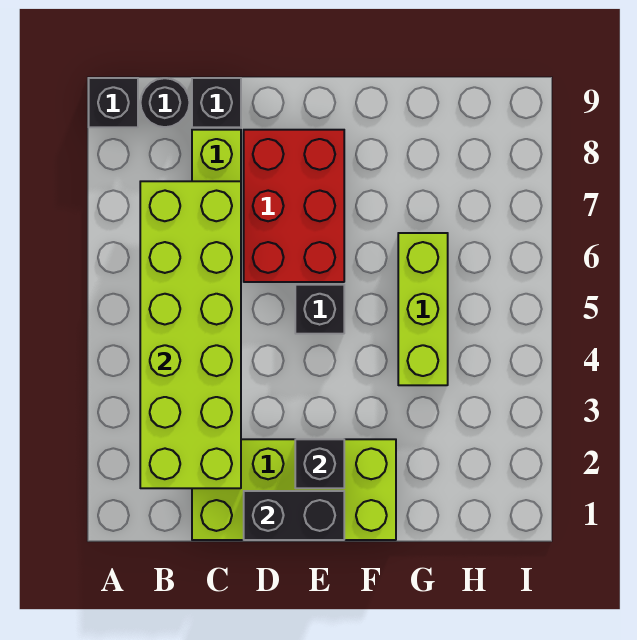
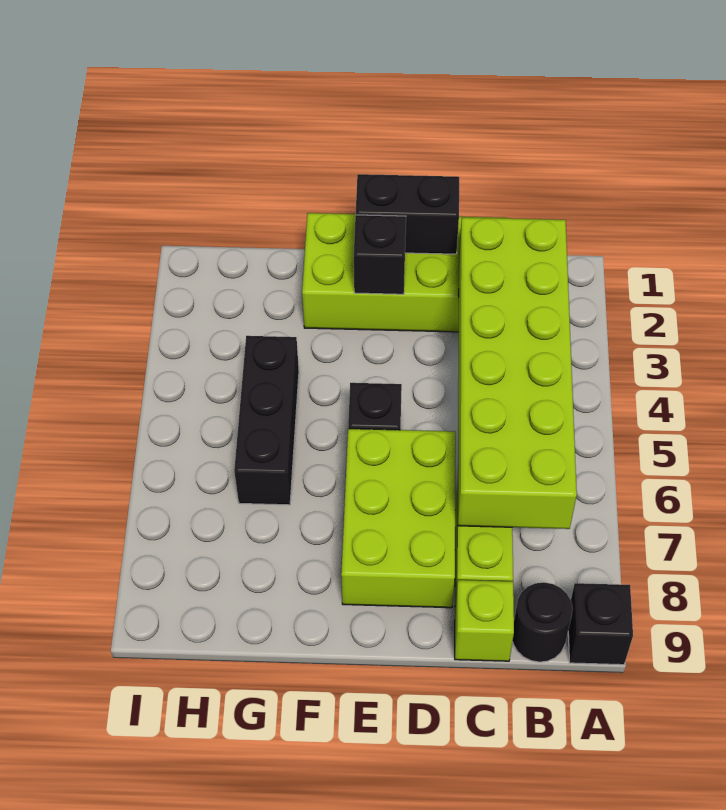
black brick C9 level 1 -> lime brick C9 level 1
red brick D6:E8 level 1 -> lime brick D6:E8 level 1
lime brick G4:G6 level 1 -> black brick G4:G6 level 1

